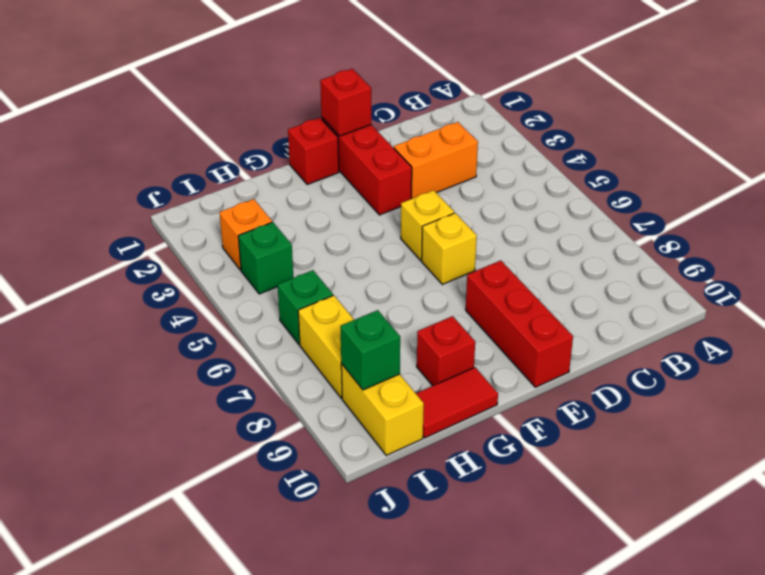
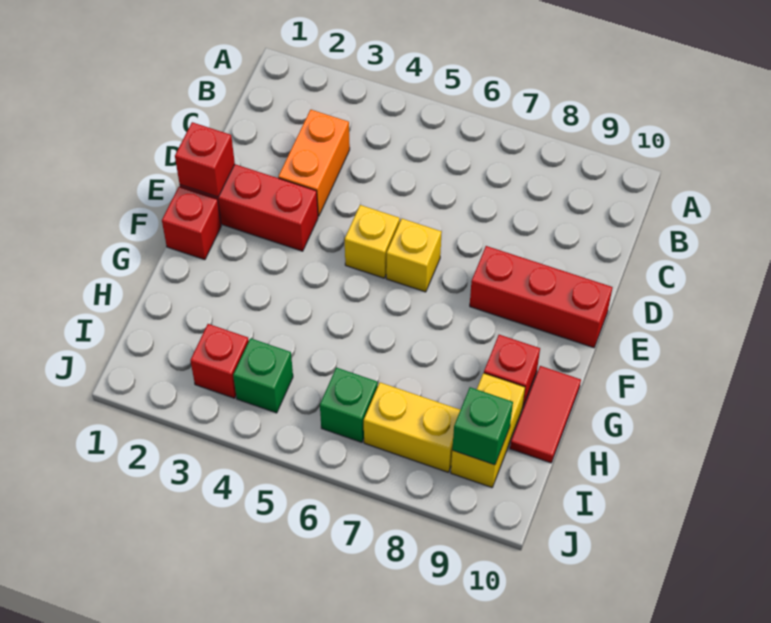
orange brick I3 level 1 -> red brick I3 level 1
yellow brick I9:I10 level 1 -> yellow brick H9:I9 level 1

